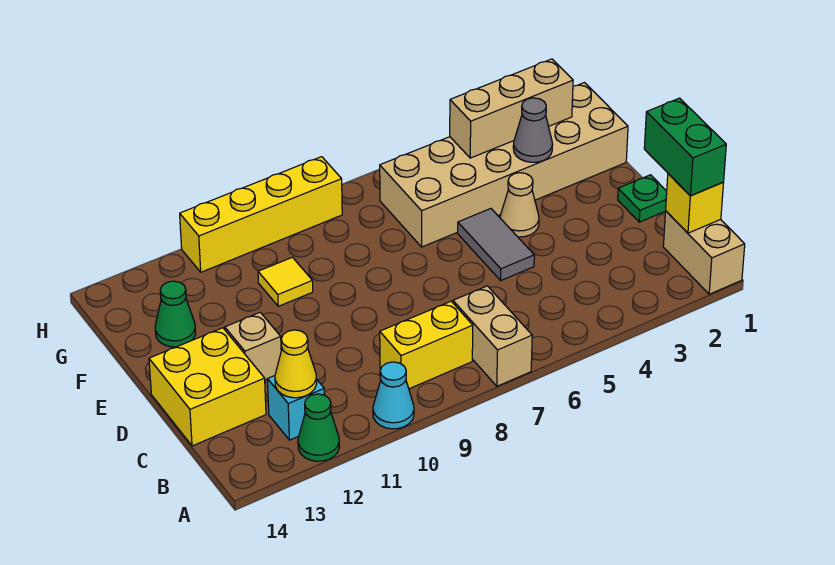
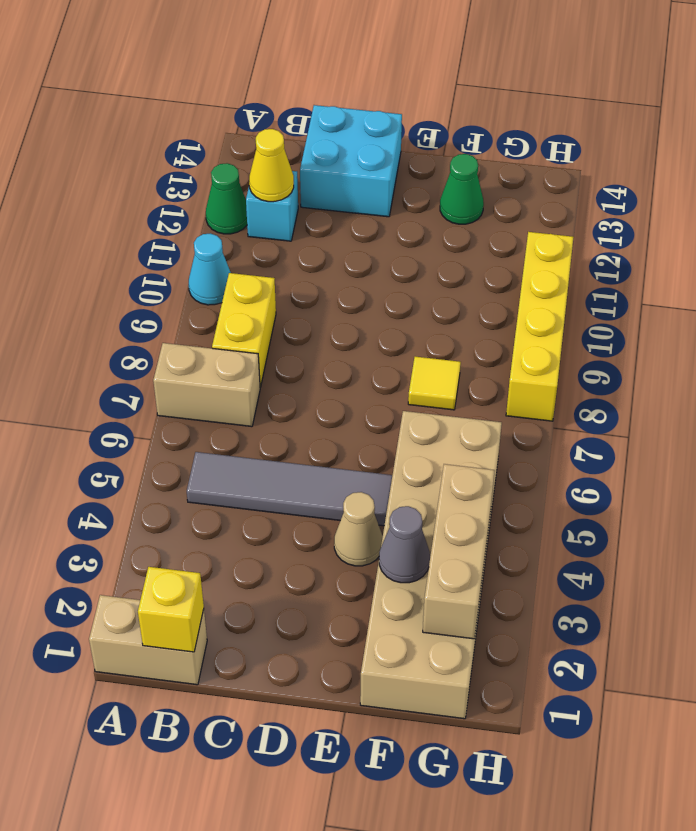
green brick B1:C1 level 3 -> none
yellow brick C13:D14 level 1 -> cyan brick C13:D14 level 1
green plate D1 level 1 -> none
grey tile D5:E5 level 1 -> grey tile B5:E5 level 1
tan brick D12 level 1 -> none
yellow tile F10 level 1 -> yellow tile F8 level 1

